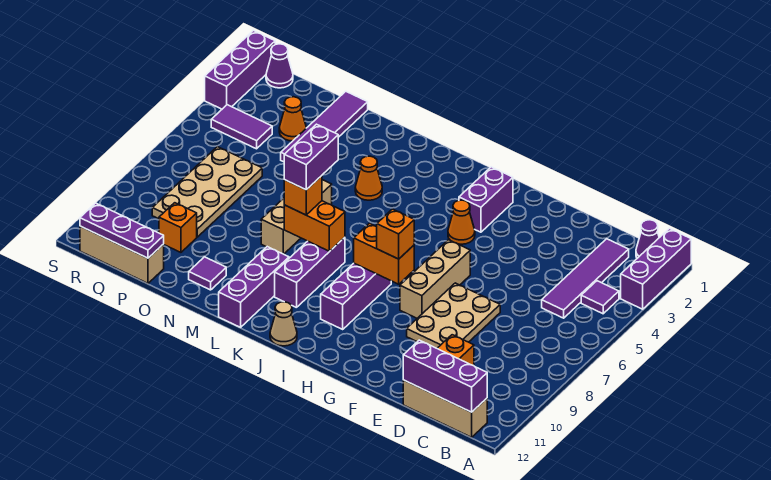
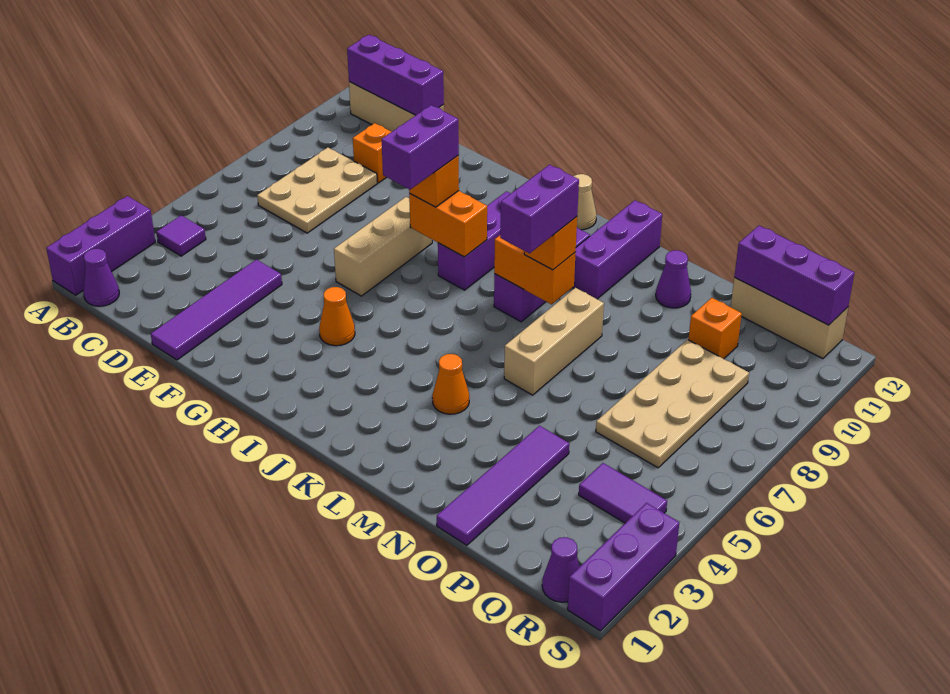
purple tile C2:C5 level 1 -> purple tile E1:E4 level 1
tan plate E7:F9 level 1 -> tan plate C7:D9 level 1
purple brick H2:H3 level 1 -> purple brick H7:H8 level 4
purple tile N11 level 1 -> purple cone N11 level 1
orange cone P3 level 1 -> none
purple plate P12:R12 level 2 -> purple brick P12:R12 level 2

